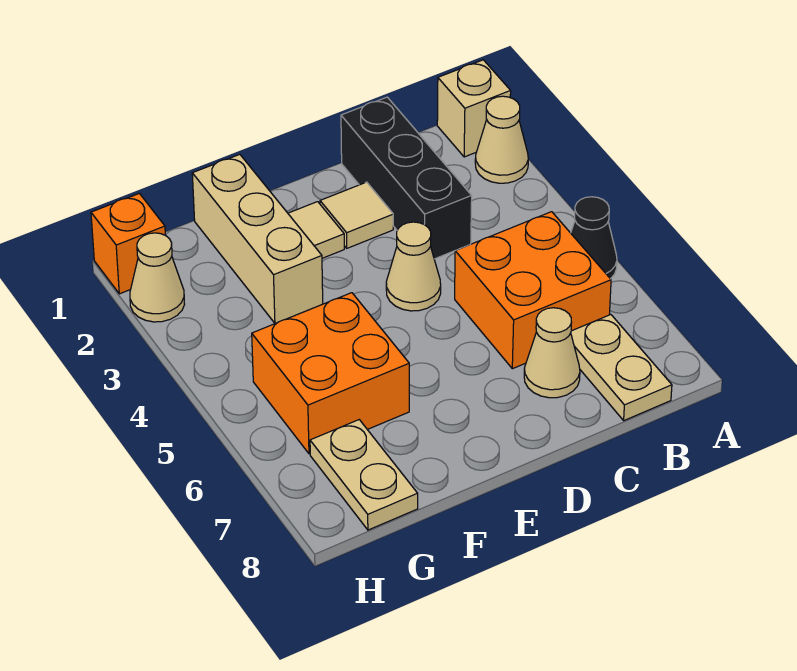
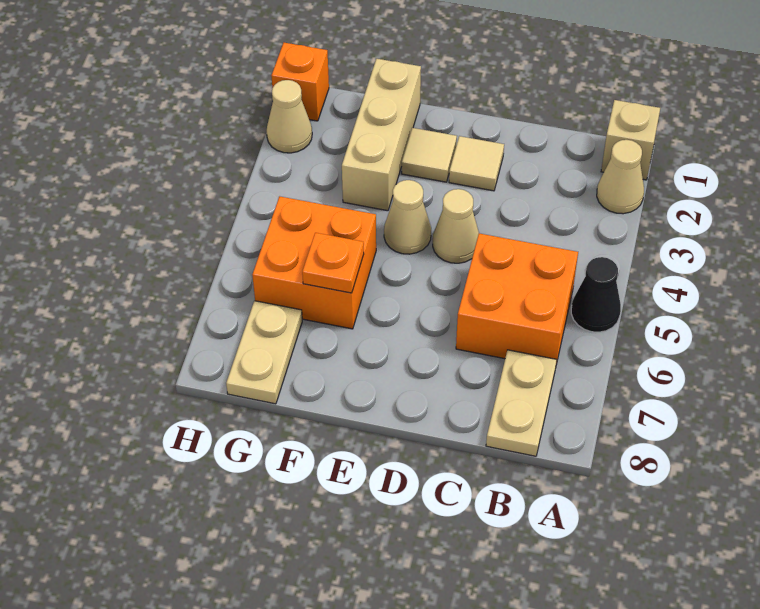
black brick C1:C3 level 1 -> none
tan cone C7 level 1 -> tan cone E4 level 1
none -> orange plate F6 level 2

